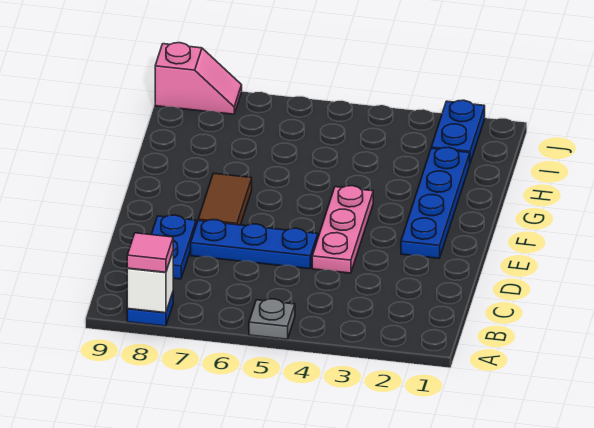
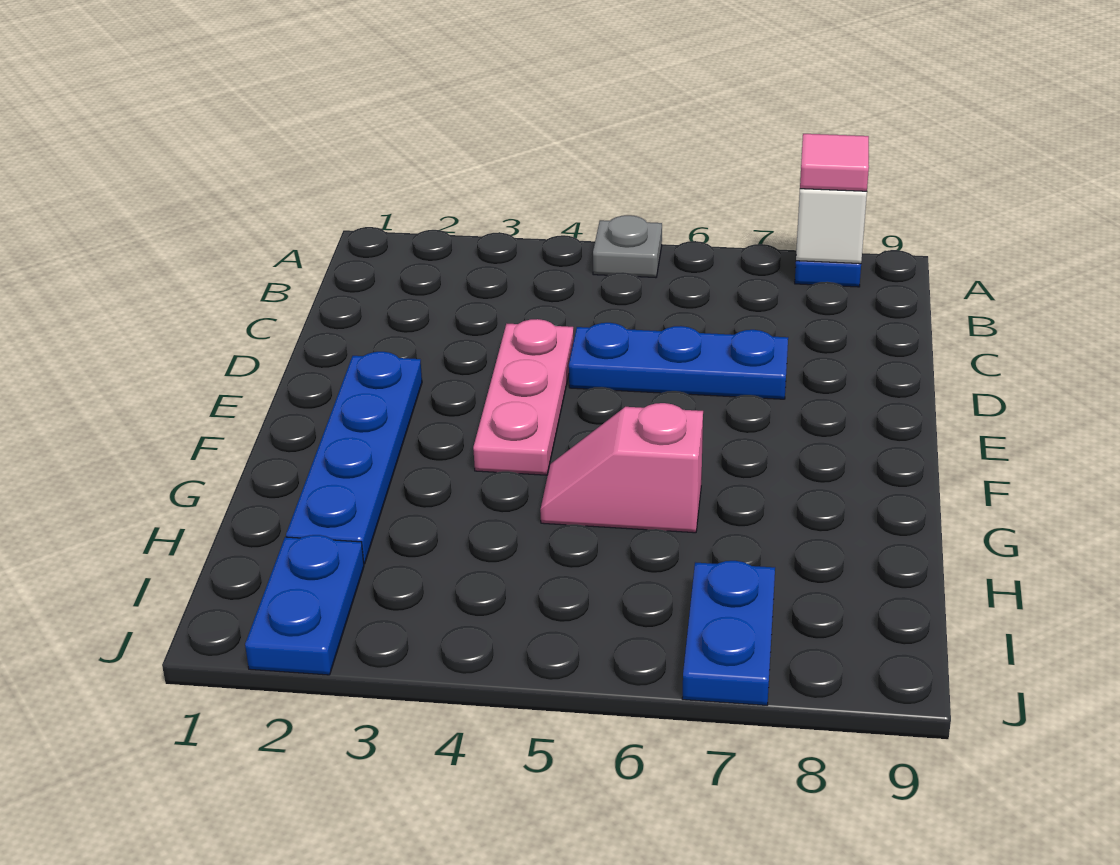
blue plate C8:D8 level 1 -> blue plate I7:J7 level 1
brown tile E7:F7 level 1 -> none
pink slope J8:J9 level 1 top 9 -> pink slope G5:G6 level 1 top 6

